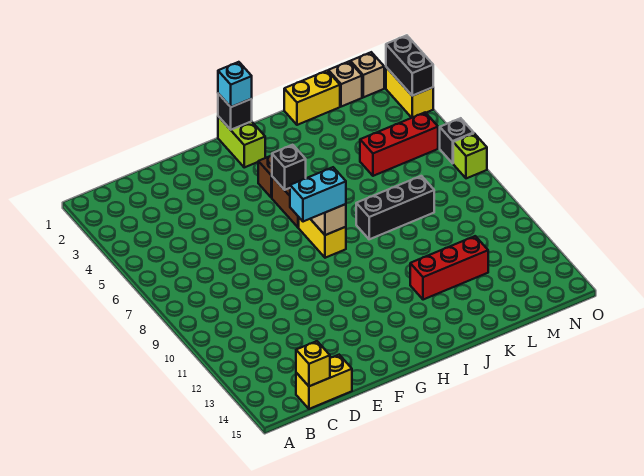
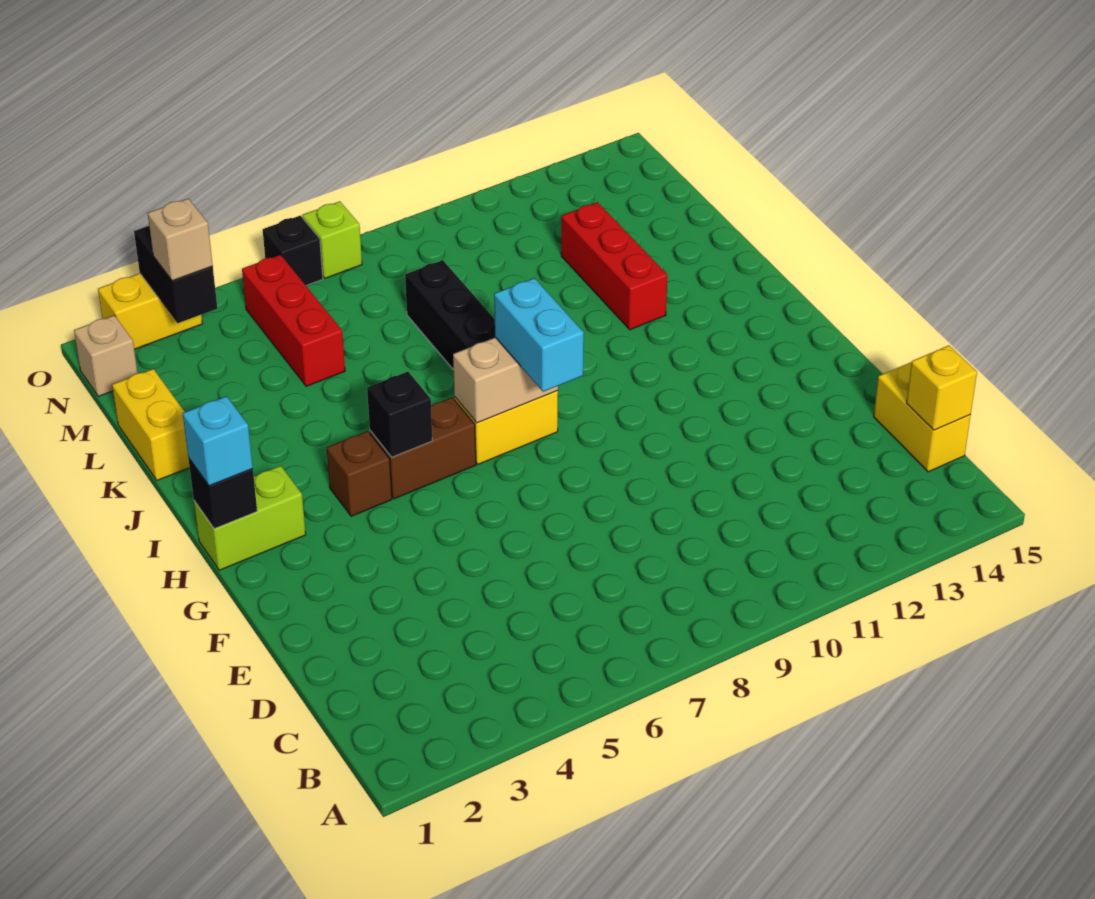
tan brick M1 level 1 -> tan brick N3 level 3
black brick O2:O3 level 2 -> black brick N3:O3 level 2

